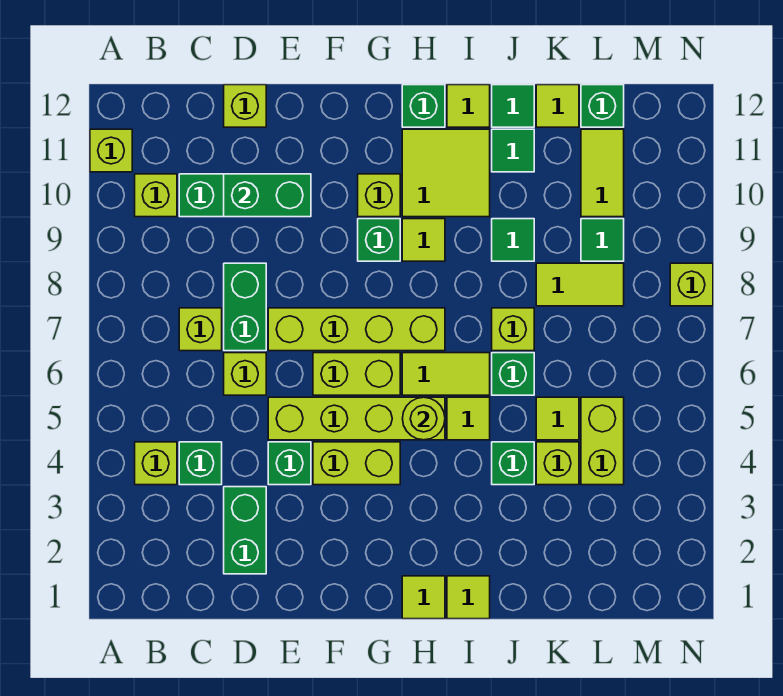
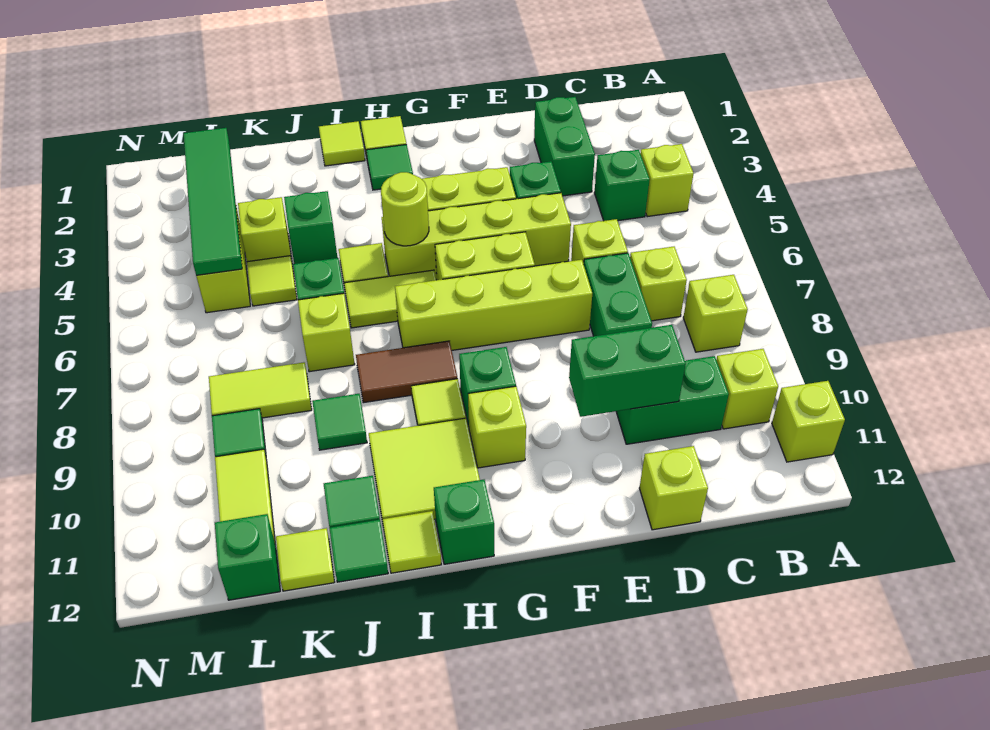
none -> green tile H2 level 1
none -> brown tile H8:I8 level 1
none -> green tile L2:L5 level 2
lime brick N8 level 1 -> lime brick B8 level 1

